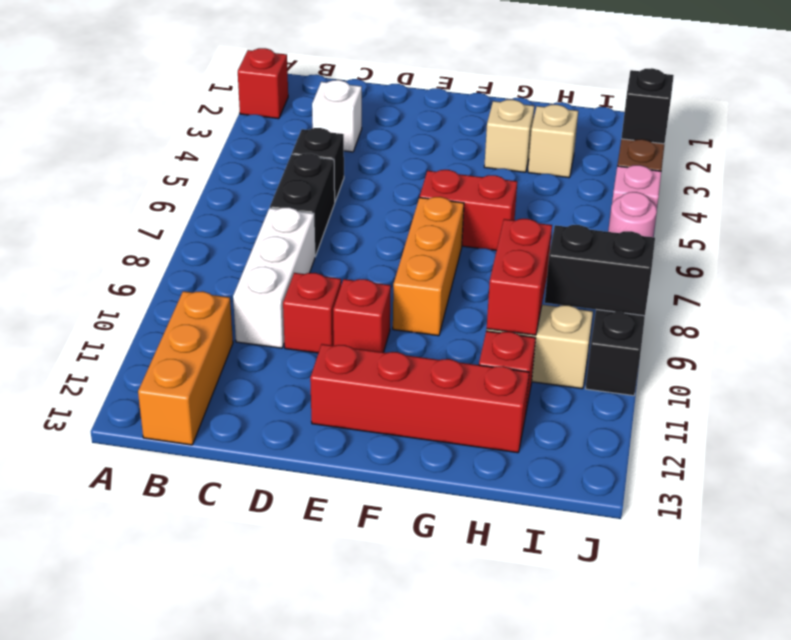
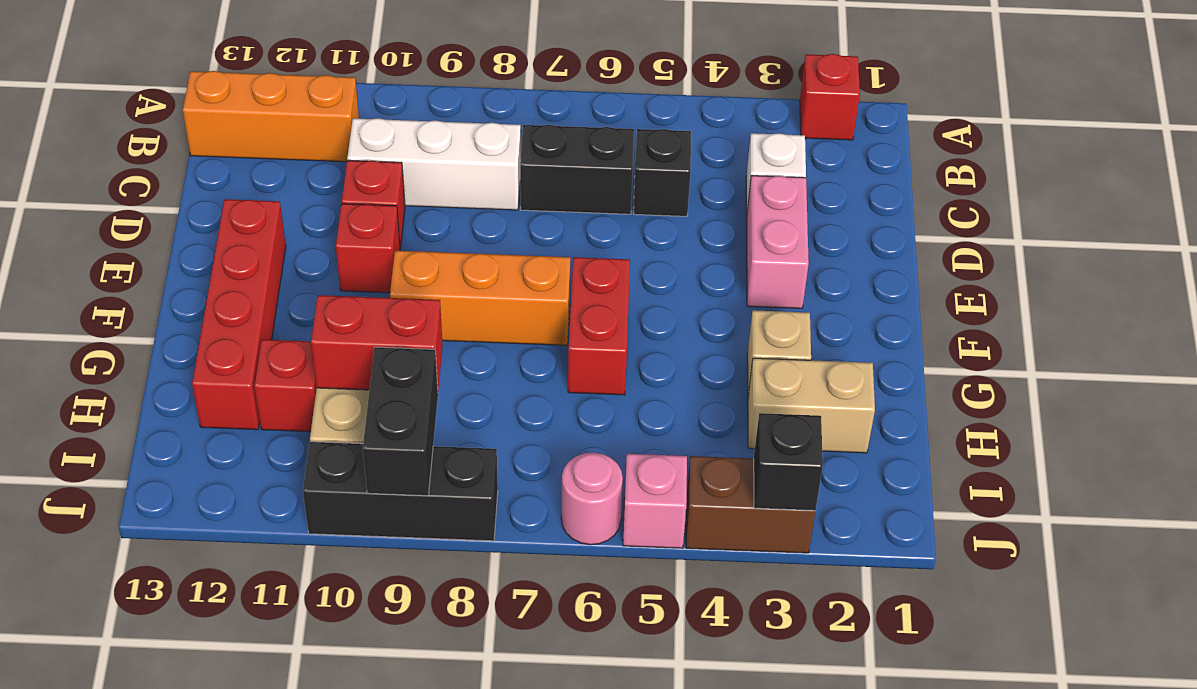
none -> pink brick D3:E3 level 1
tan brick H3 level 1 -> tan brick H2:H3 level 1

